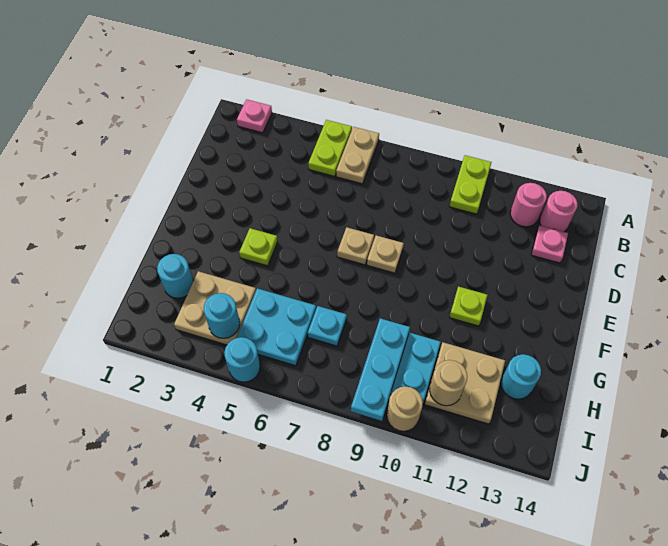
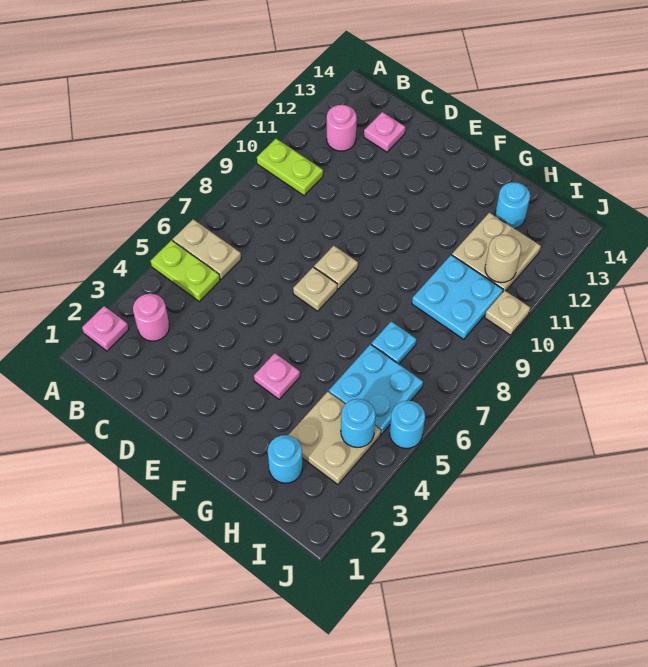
pink round brick B13 level 1 -> pink round brick B3 level 1
lime plate F4 level 1 -> pink plate F4 level 1
lime plate F11 level 1 -> none
cyan plate H9:J9 level 2 -> none
tan round brick J10 level 1 -> tan plate J10 level 1

